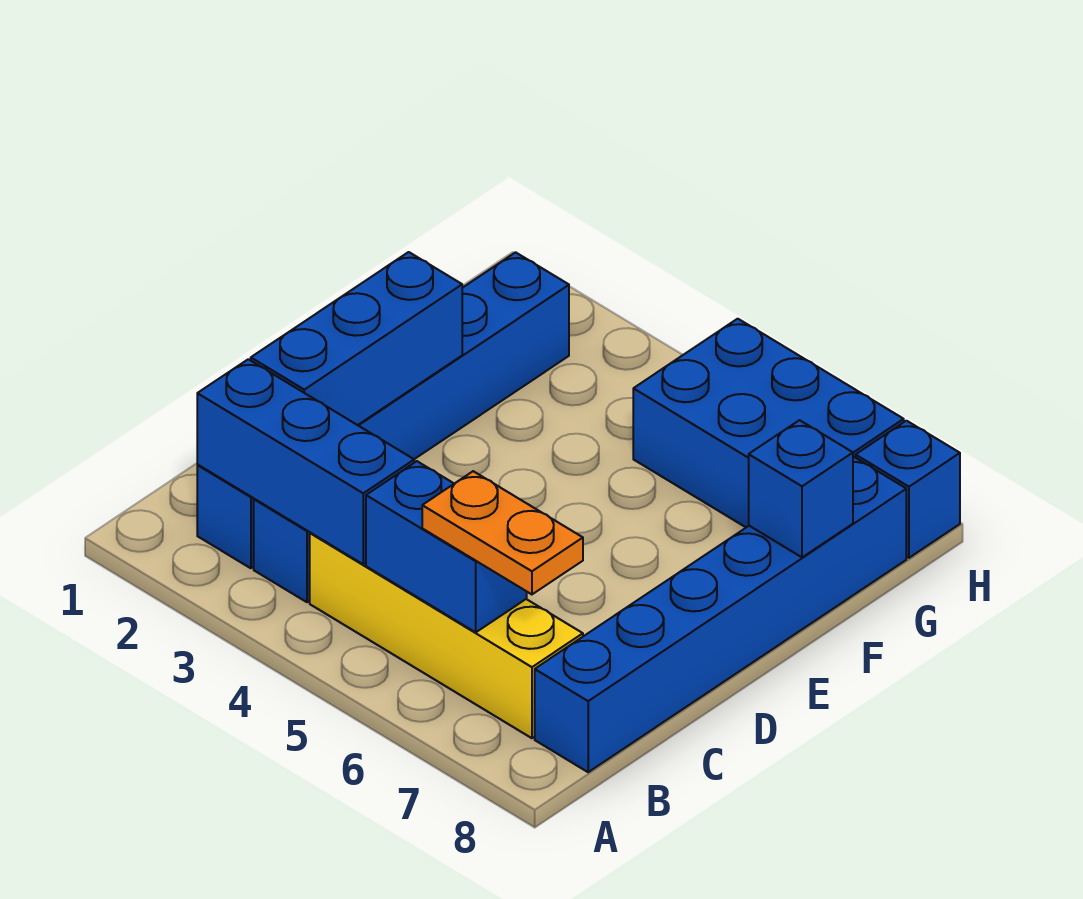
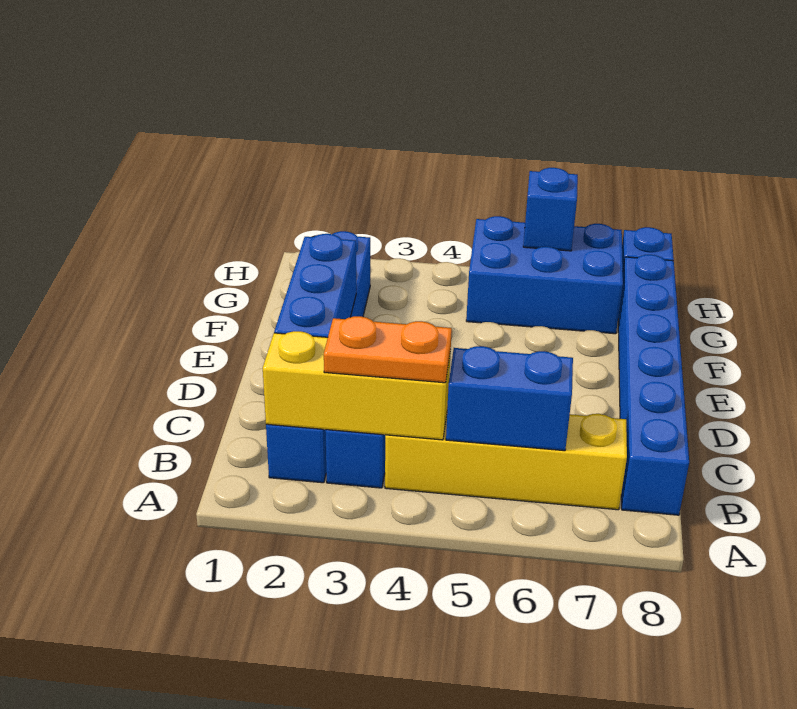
blue brick B2:B4 level 2 -> yellow brick B2:B4 level 2
orange plate B6:B7 level 3 -> orange plate B3:B4 level 3
blue brick F8 level 2 -> blue brick H6 level 2

